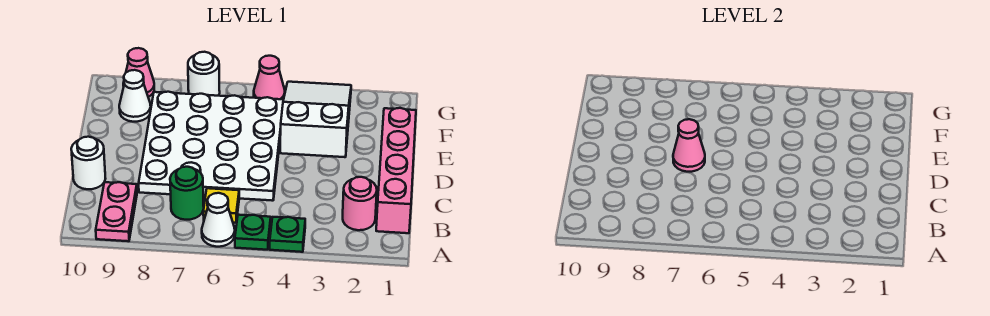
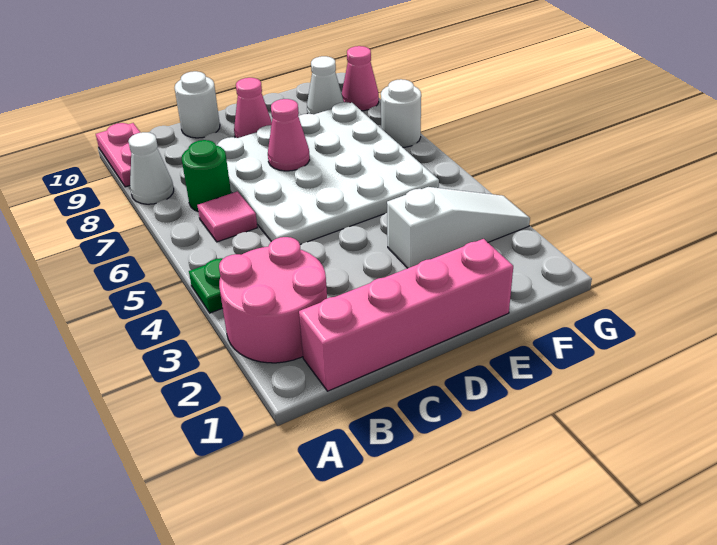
green plate A5 level 1 -> none
white cone A6 level 1 -> white cone A8 level 1
pink plate A9:B9 level 1 -> pink plate A9:A10 level 1
pink round brick B2 level 1 -> pink round brick A2:B3 level 1
yellow tile B6 level 1 -> pink tile B6 level 1
white slope E3:G4 level 1 top E -> white slope E3:G3 level 1 top E
pink cone G5 level 1 -> pink cone D9 level 1

